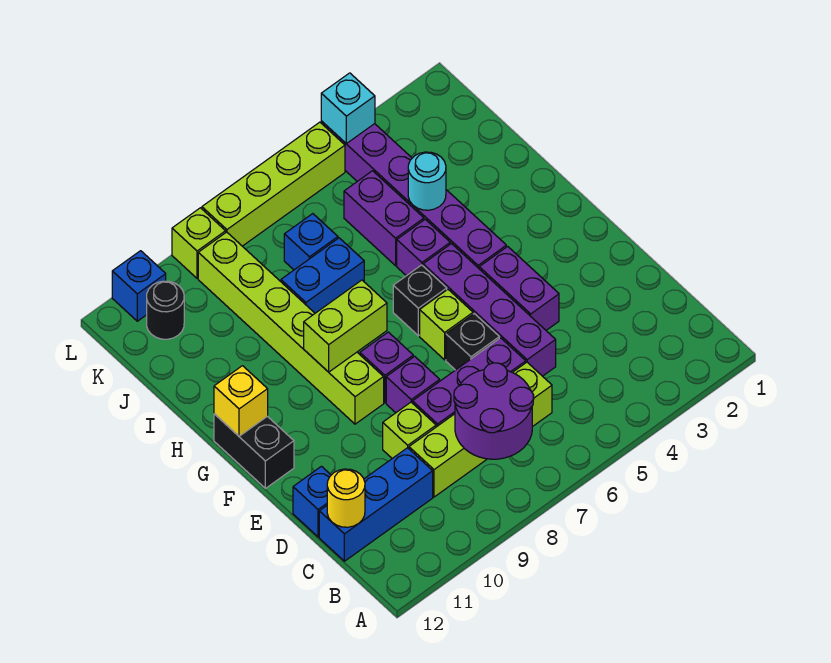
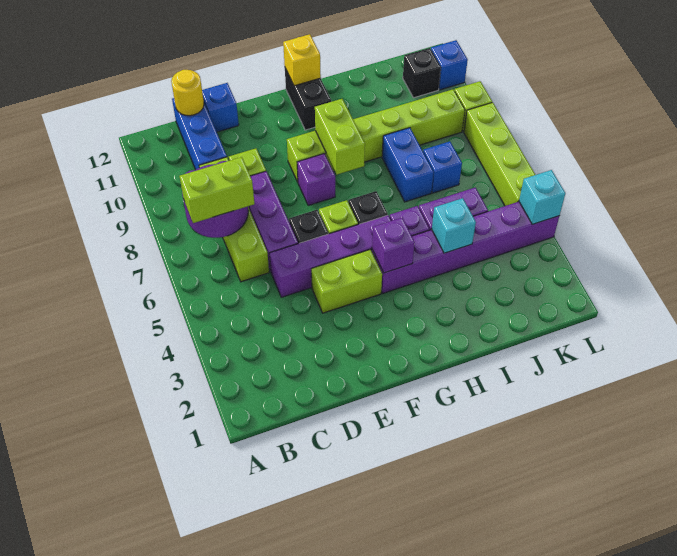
none -> lime brick B7:C7 level 3
purple brick E4:F4 level 1 -> lime brick E4:F4 level 1
purple brick E8 level 1 -> purple brick G4 level 2
black brick F12:G12 level 1 -> black brick G11:G12 level 1
cyan round brick I4 level 2 -> cyan brick I4 level 2
black round brick K11 level 1 -> black brick K11 level 1

